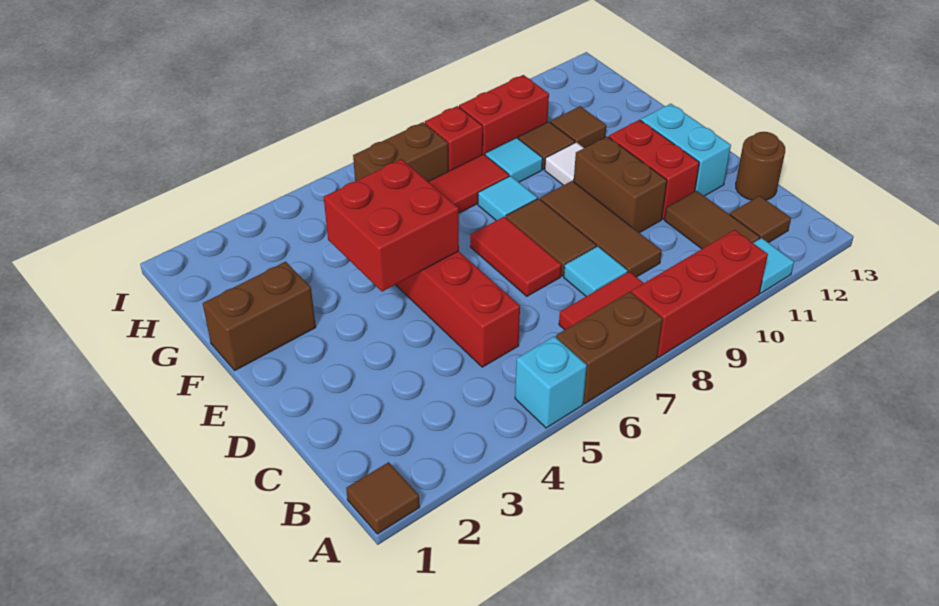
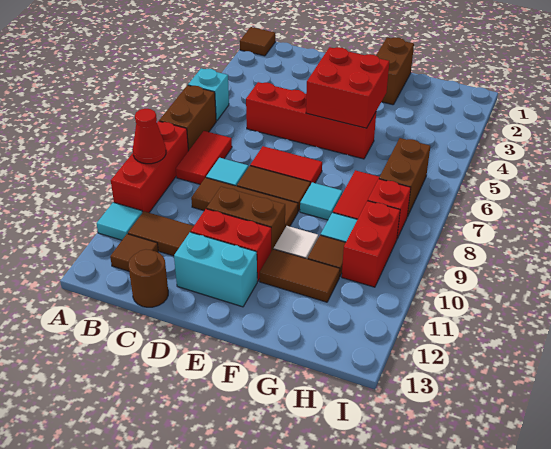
none -> red cone A9 level 2
brown tile G11 level 1 -> brown tile F11:G11 level 1

